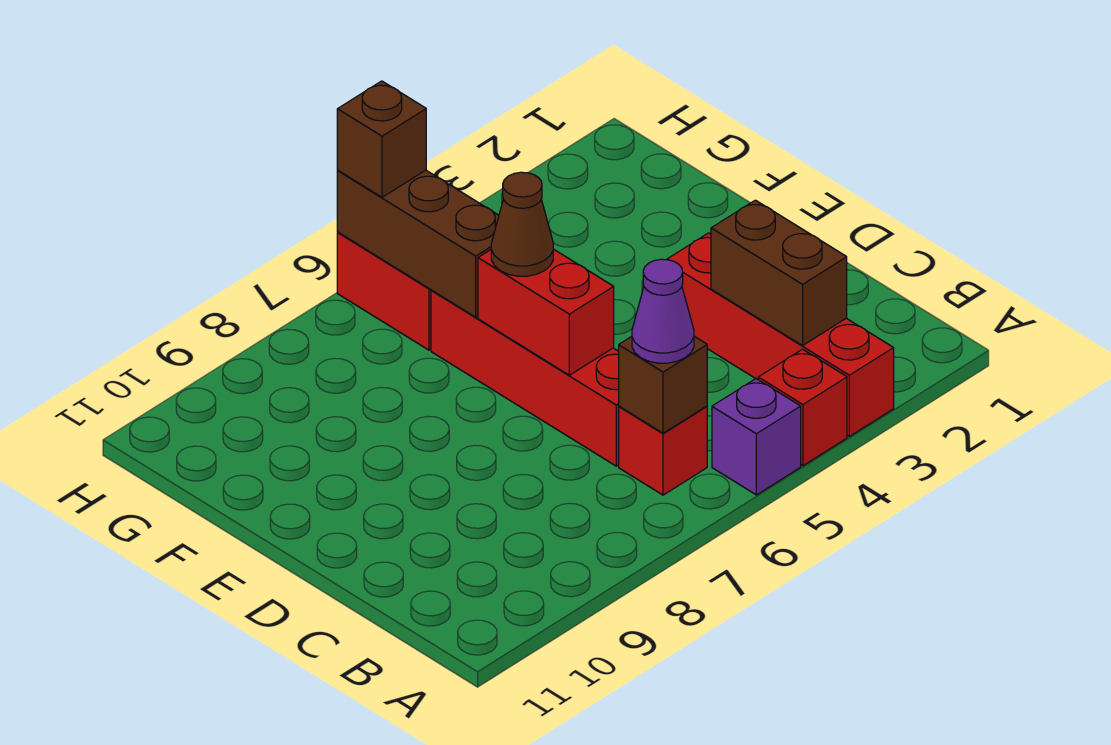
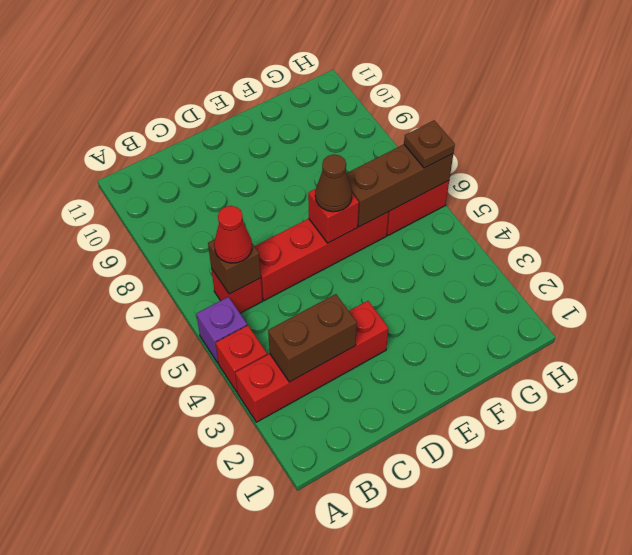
purple cone B6 level 3 -> red cone B6 level 3
red brick D6:E6 level 2 -> red brick E6 level 2
brown brick H6 level 3 -> brown plate H6 level 3

